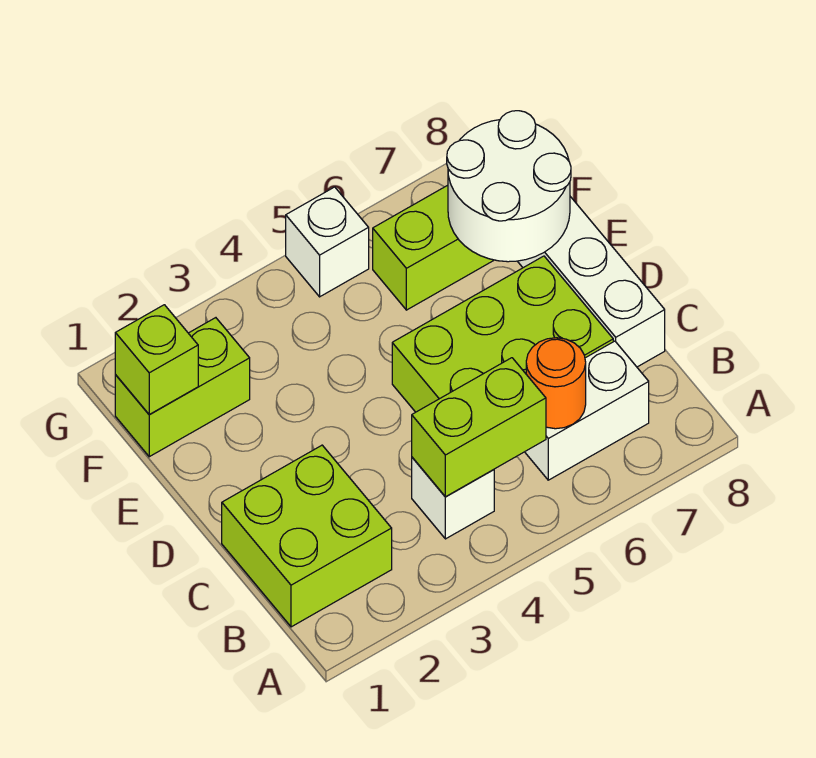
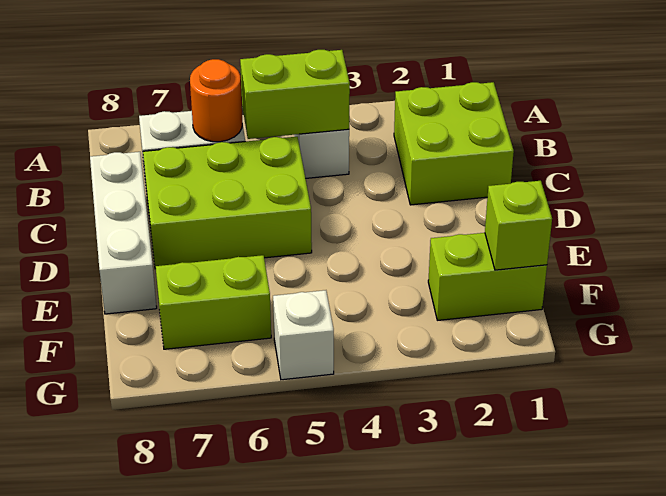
white round brick E7:F8 level 2 -> none

